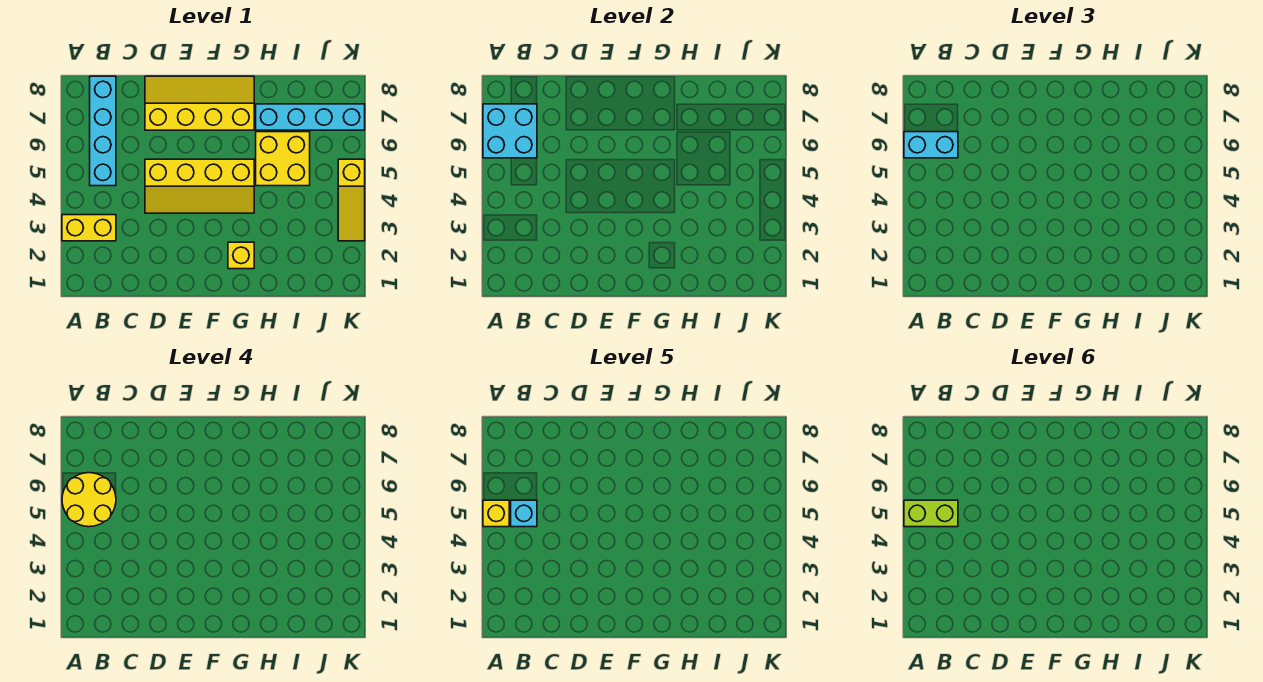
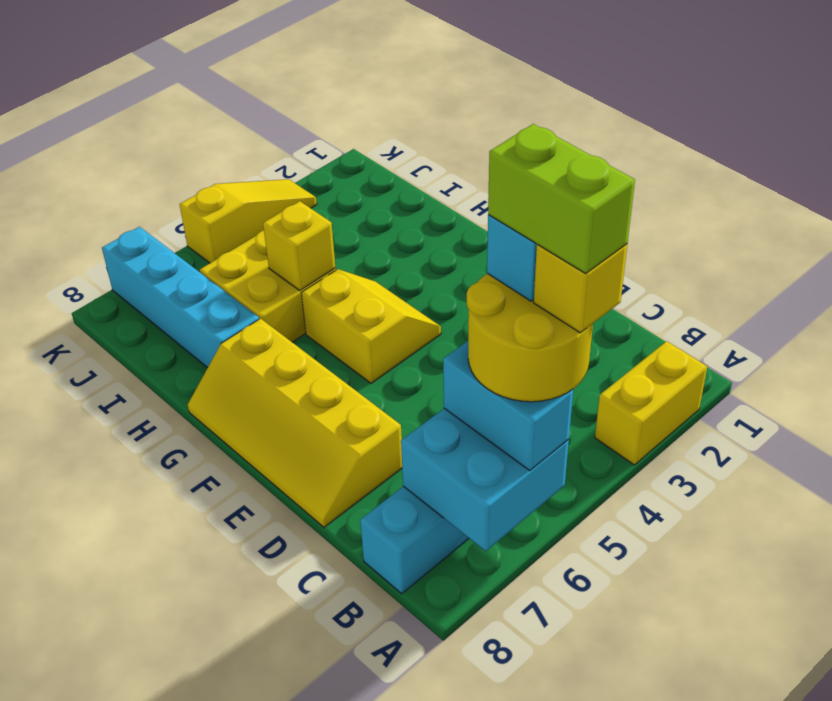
yellow brick A3:B3 level 1 -> yellow brick A2:A3 level 1
yellow slope D4:G5 level 1 top 5 -> yellow slope F4:G5 level 1 top 5
yellow brick G2 level 1 -> yellow brick H5 level 2

